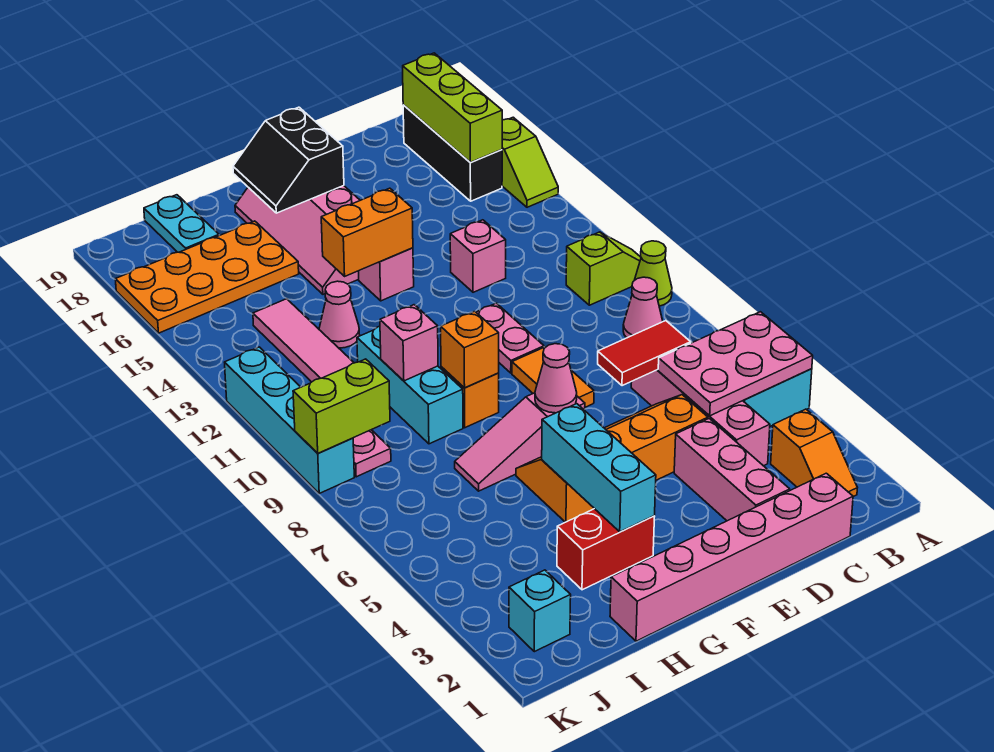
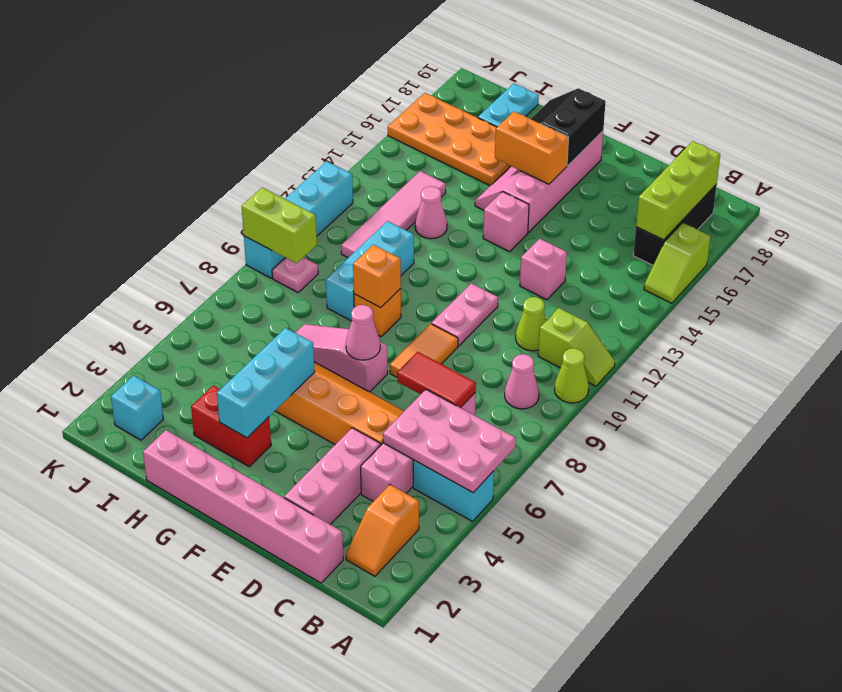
none -> lime cone C11 level 1
orange brick F14:G14 level 2 -> orange brick F16:G16 level 2
pink brick H10 level 2 -> none

